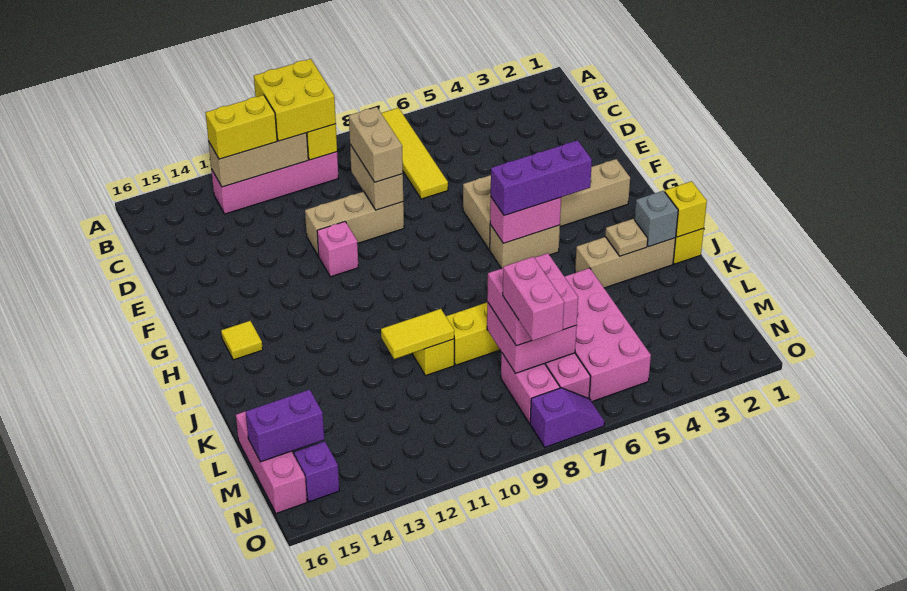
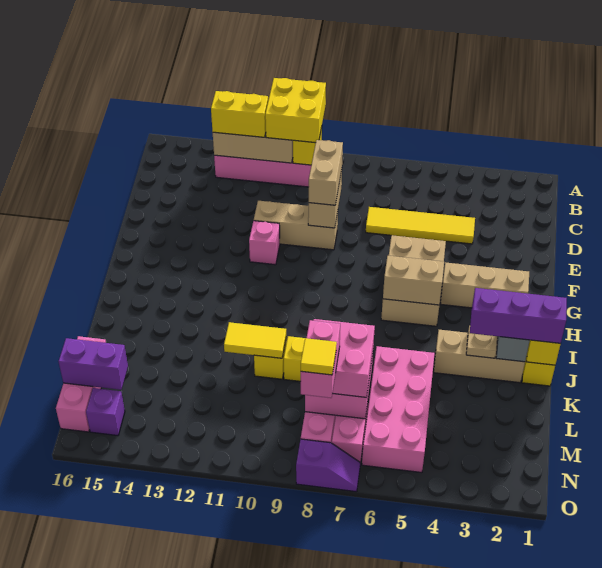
yellow tile A7:D7 level 1 -> yellow tile D4:D7 level 1
purple brick H4:H6 level 3 -> purple brick J1:J3 level 3
pink brick H5:H6 level 2 -> tan brick H5:H6 level 2
yellow tile H15 level 1 -> yellow tile N8 level 5

